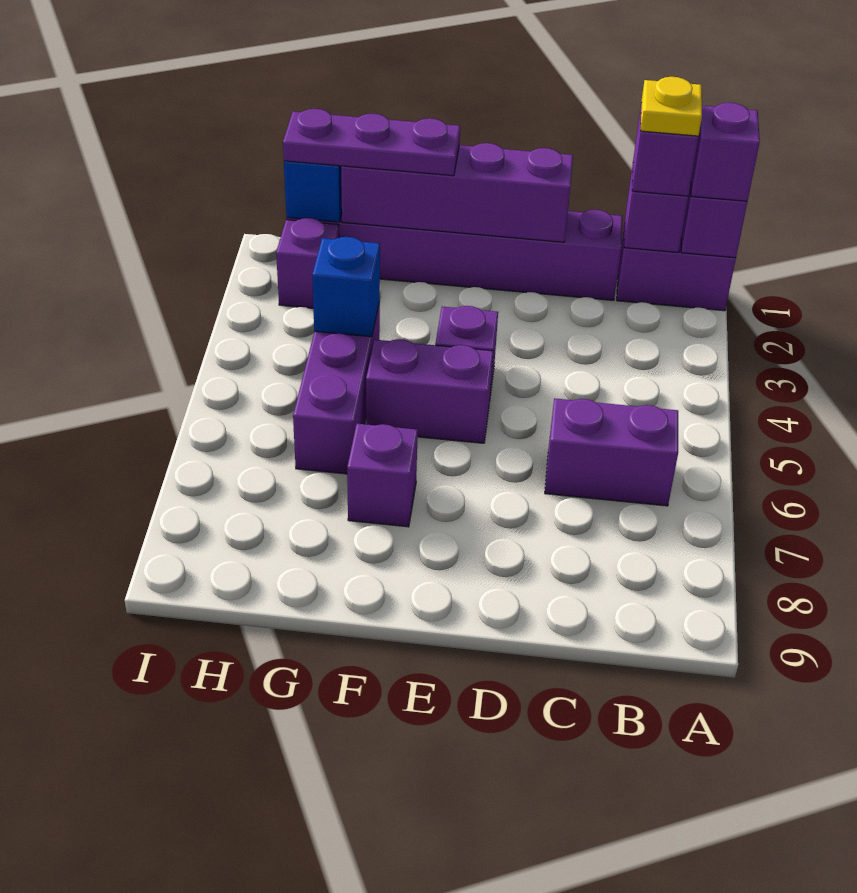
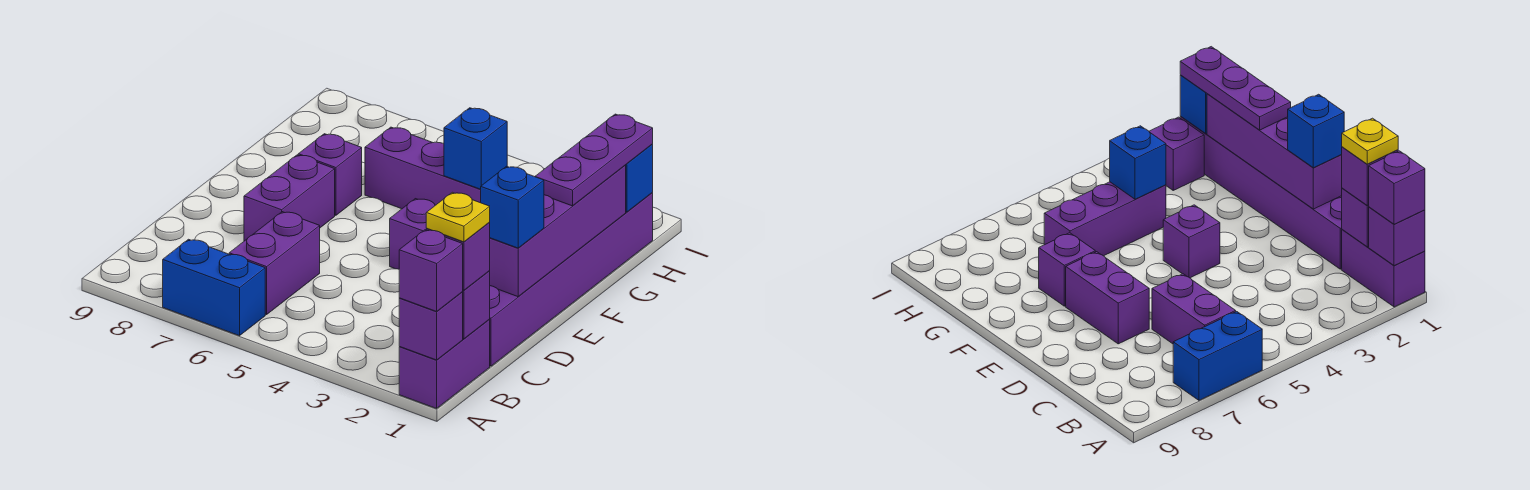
none -> blue brick A6:A7 level 1
none -> blue brick D1 level 3
purple brick E5:F5 level 1 -> purple brick D7:E7 level 1

